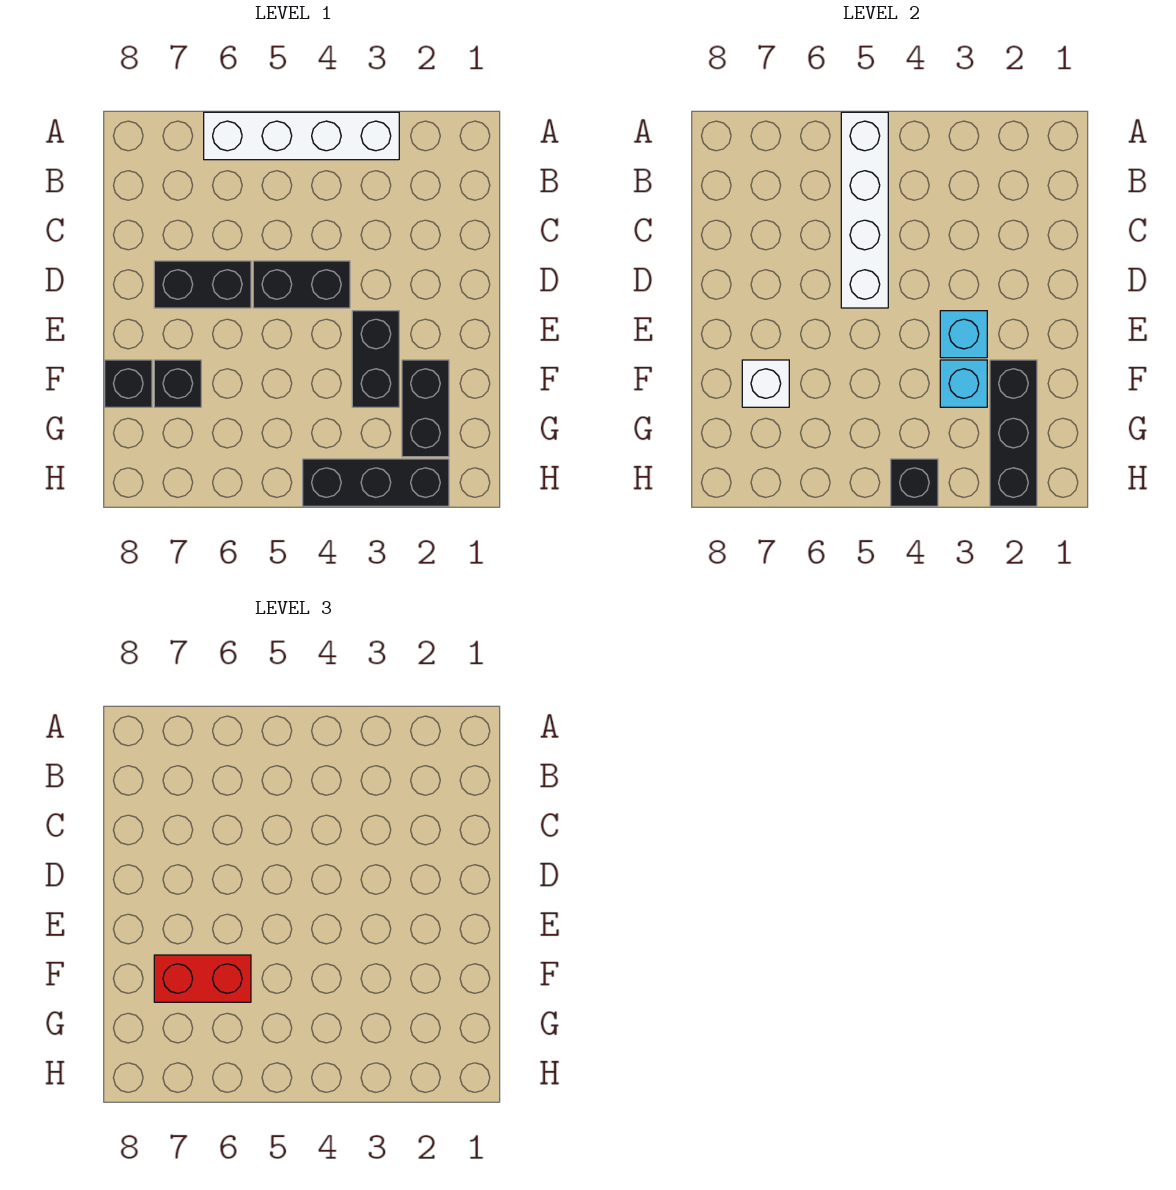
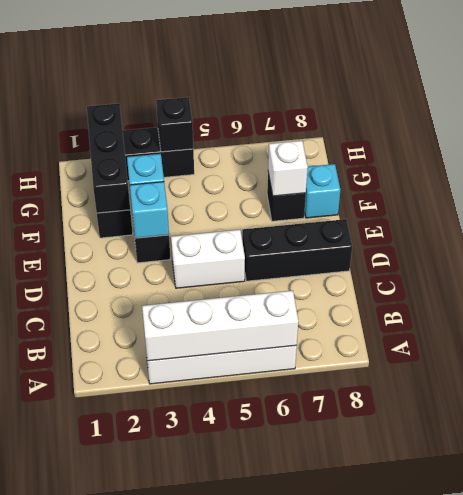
white brick A5:D5 level 2 -> white brick A3:A6 level 2
black brick D4:D5 level 1 -> white brick D4:D5 level 1
black brick D6:D7 level 1 -> black brick D6:D8 level 1
red brick F6:F7 level 3 -> none
black brick F8 level 1 -> cyan brick F8 level 1

